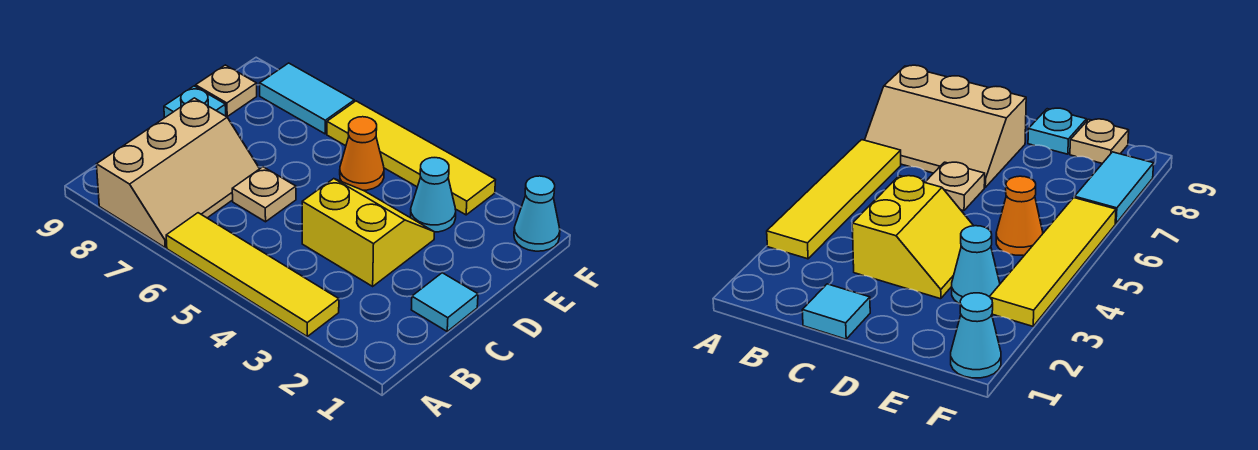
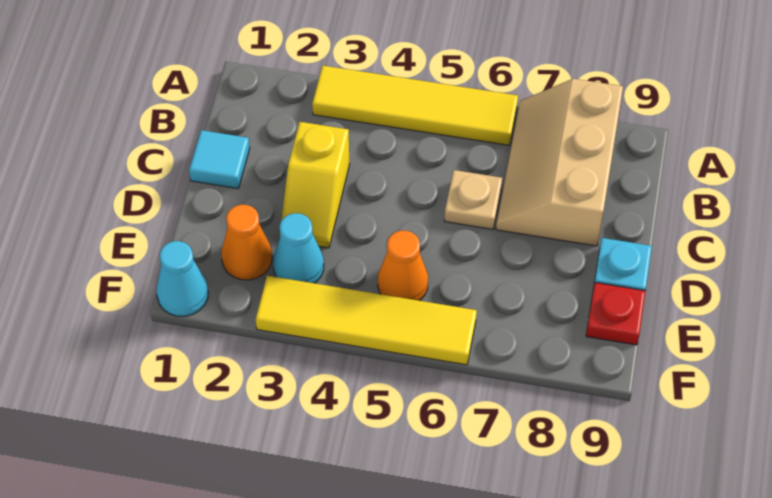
yellow slope C3:D4 level 1 top C -> yellow slope C3:D3 level 1 top C
none -> orange cone E2 level 1
tan plate E9 level 1 -> red plate E9 level 1
cyan tile F7:F8 level 1 -> none

